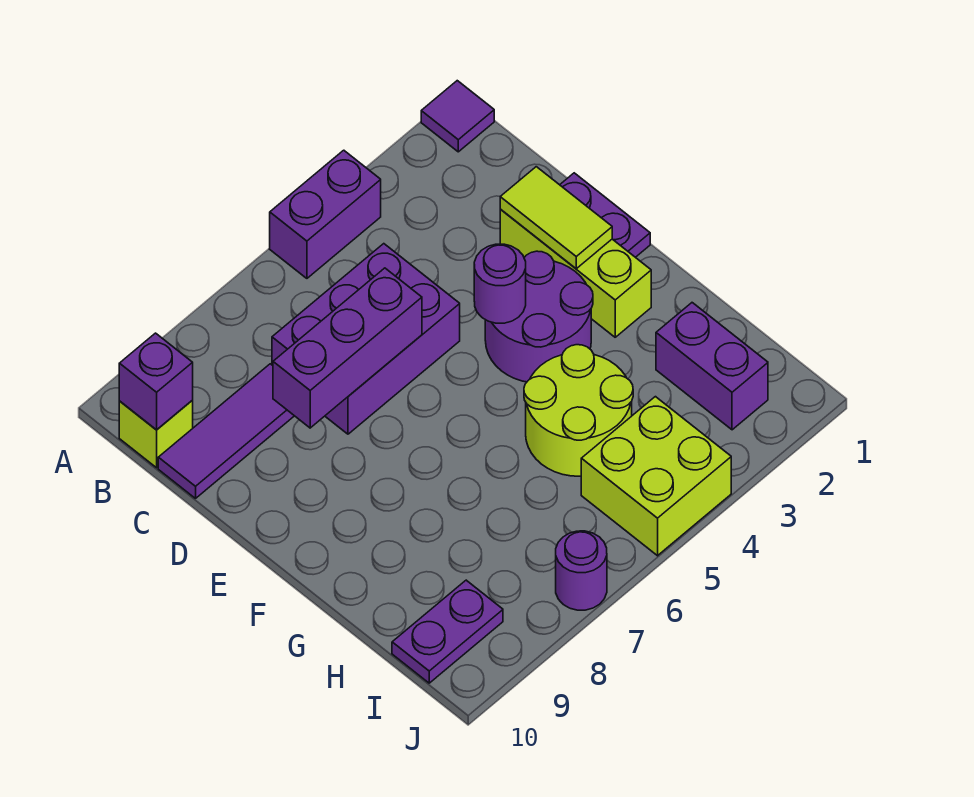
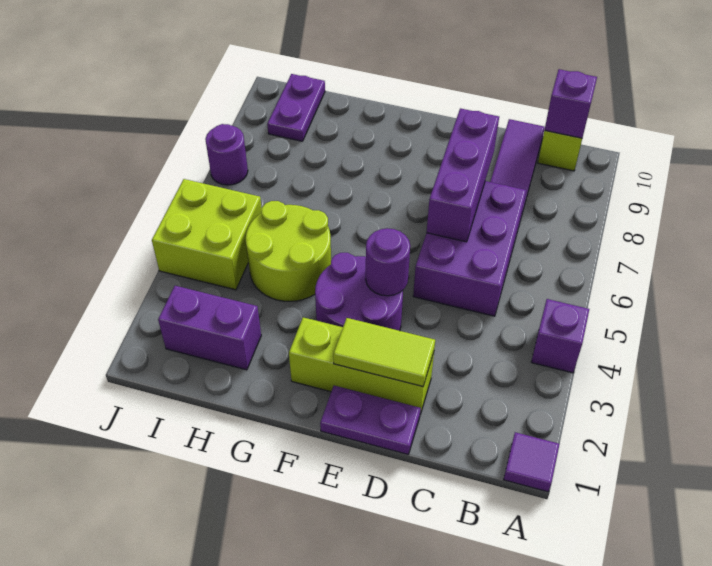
purple brick A4:A5 level 1 -> purple brick A4 level 1

